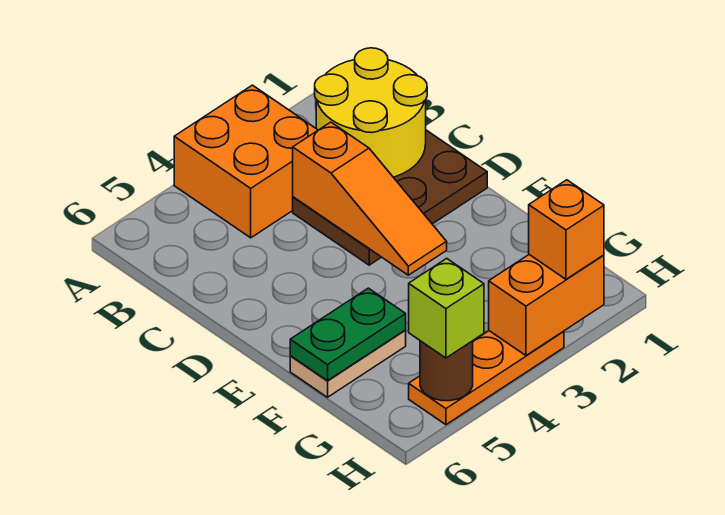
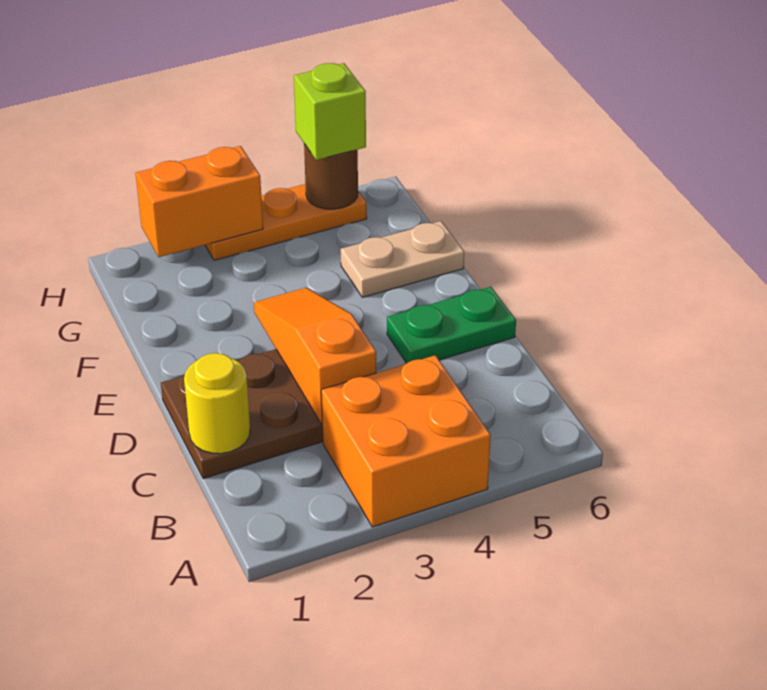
yellow round brick B1:C2 level 2 -> yellow round brick C1 level 2
green plate F5:F6 level 2 -> green plate D5:D6 level 1
orange brick H2 level 3 -> none

